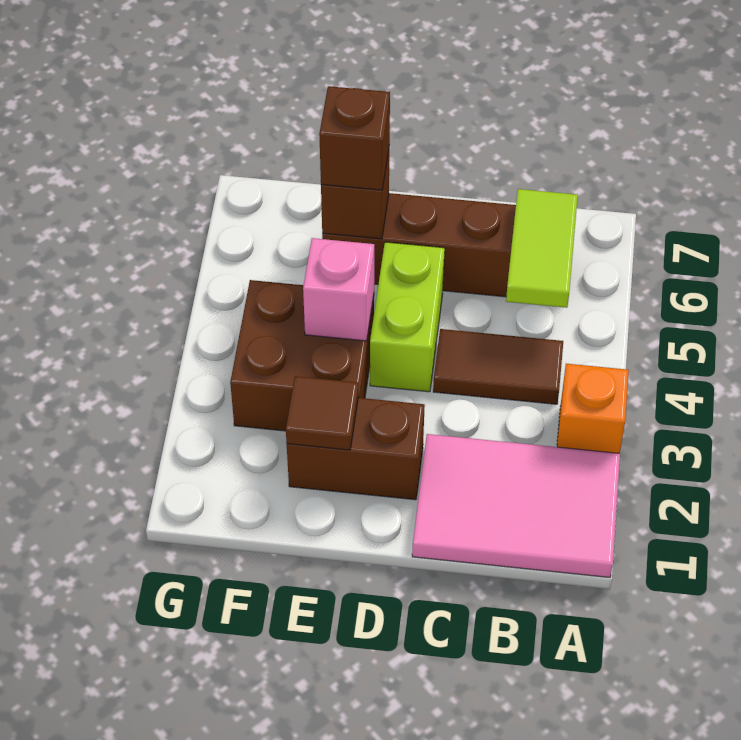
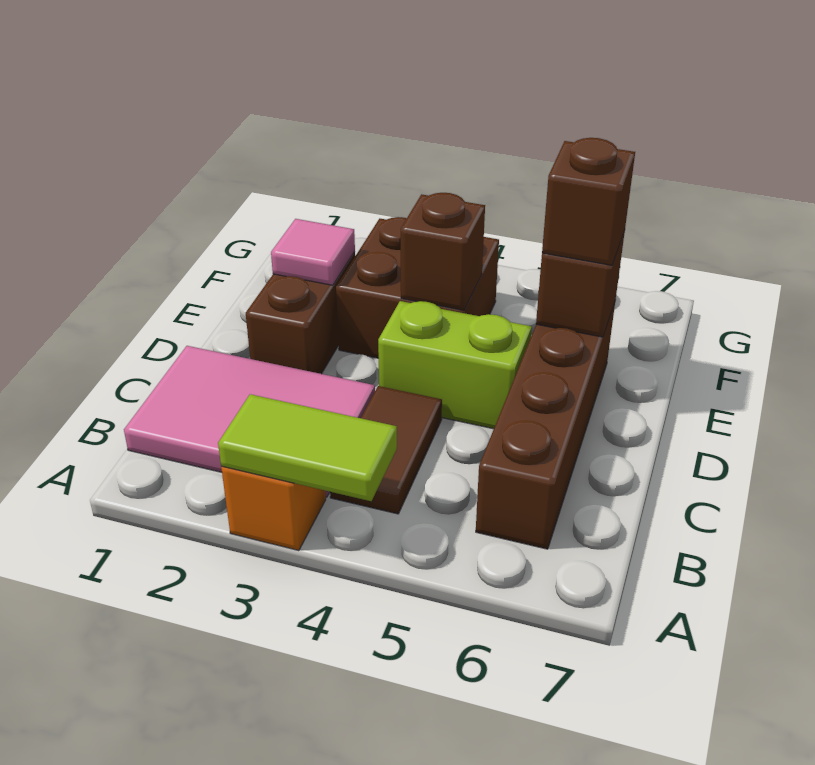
pink tile A1:C2 level 1 -> pink tile B1:C3 level 1
lime tile B5:B6 level 2 -> lime tile A3:A4 level 2
brown tile E2 level 2 -> pink tile E2 level 2
pink brick E4 level 2 -> brown brick E4 level 2

